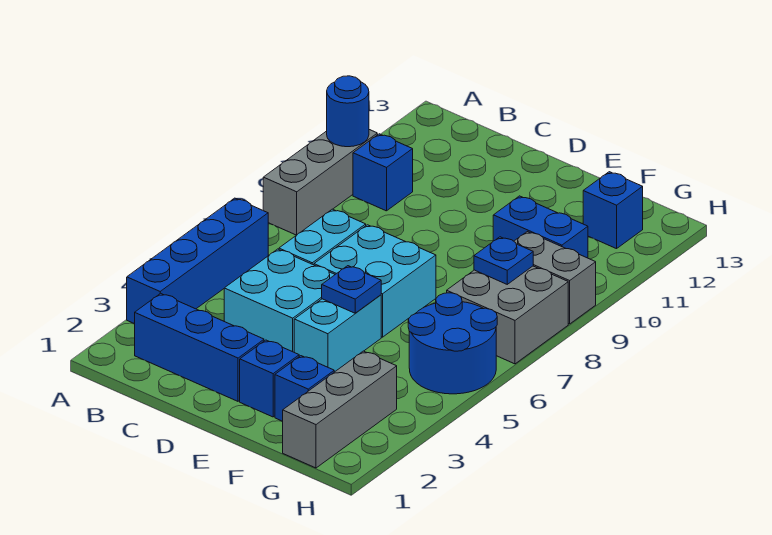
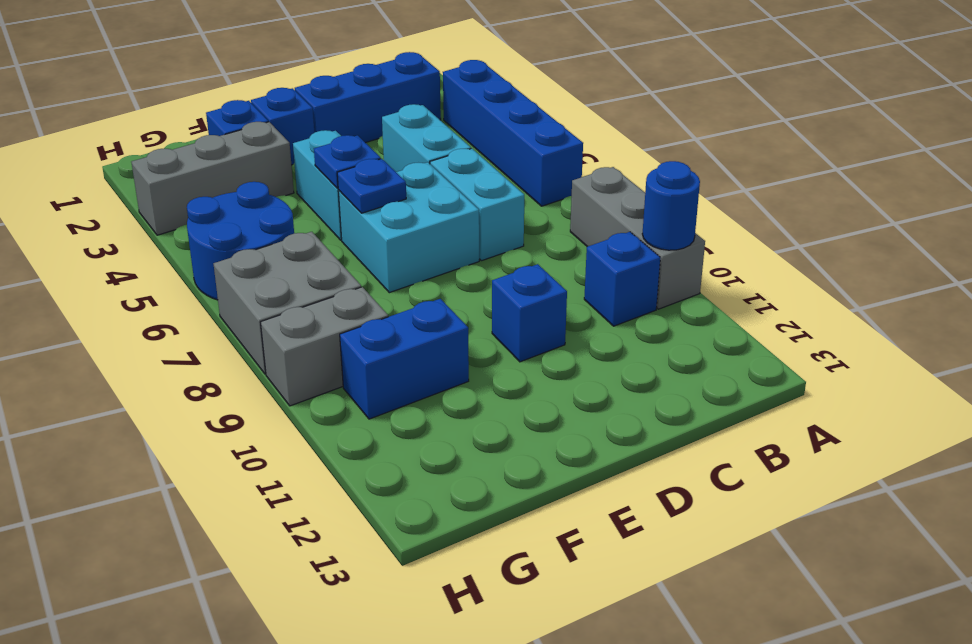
cyan brick C4:D5 level 1 -> cyan brick C4:C5 level 1
grey brick G1:G3 level 1 -> grey brick F3:H3 level 1
blue plate G8 level 2 -> blue plate E6 level 2
blue brick G12 level 1 -> blue brick D10 level 1

